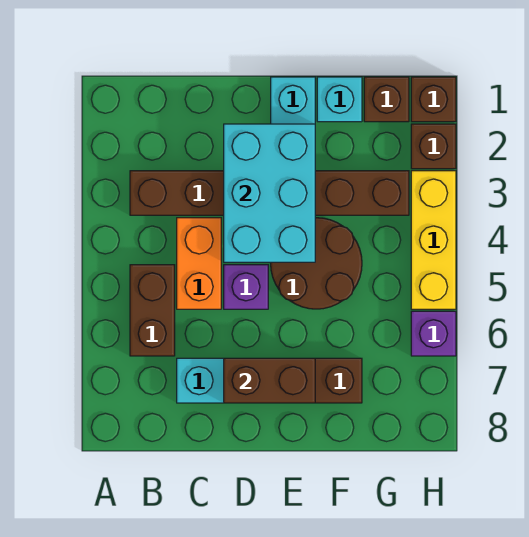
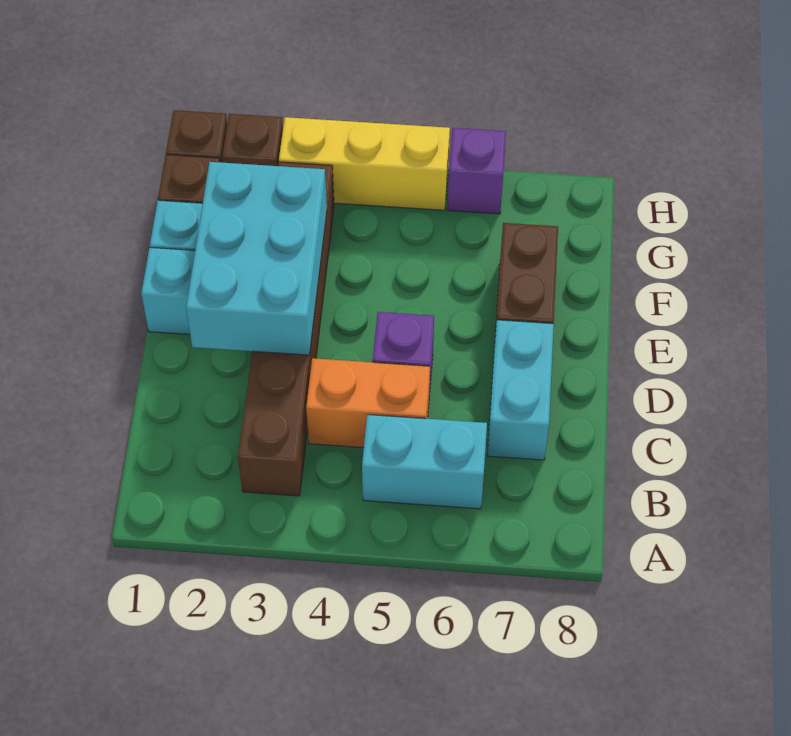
brown brick B5:B6 level 1 -> cyan brick B5:B6 level 1
cyan brick D2:E4 level 2 -> cyan brick D2:F3 level 2
brown brick D7:E7 level 2 -> none
brown round brick E4:F5 level 1 -> none

